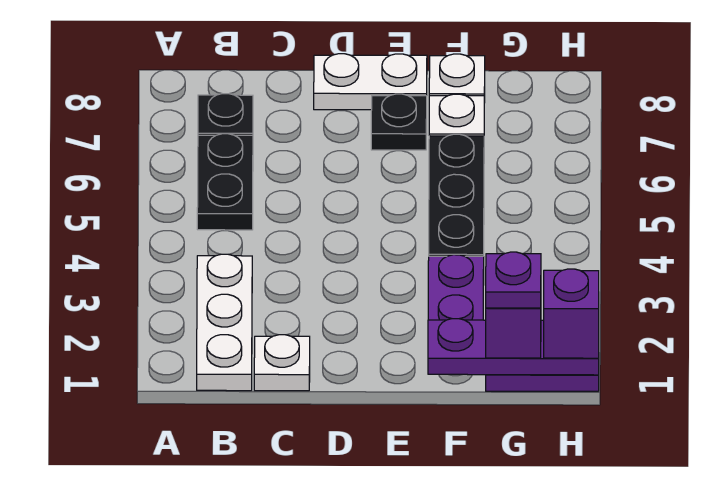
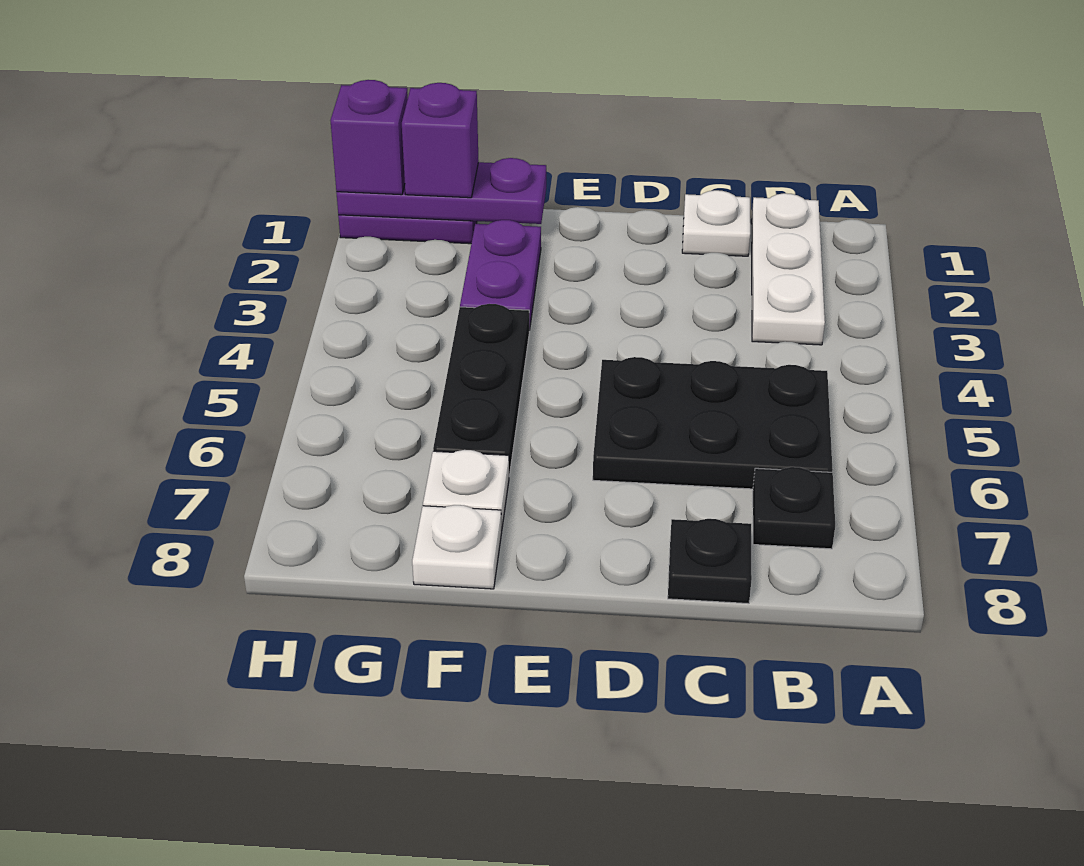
black plate B5:B6 level 1 -> black plate B5:D6 level 1
white plate D8:E8 level 1 -> none
black plate E7 level 1 -> black plate C8 level 1
purple plate G1 level 4 -> none

